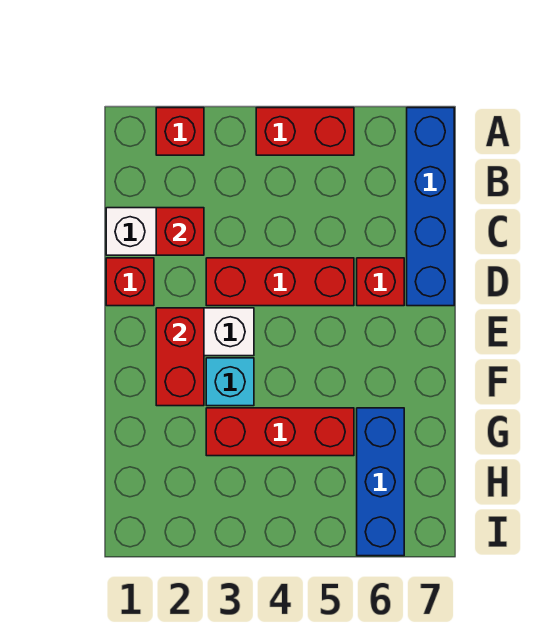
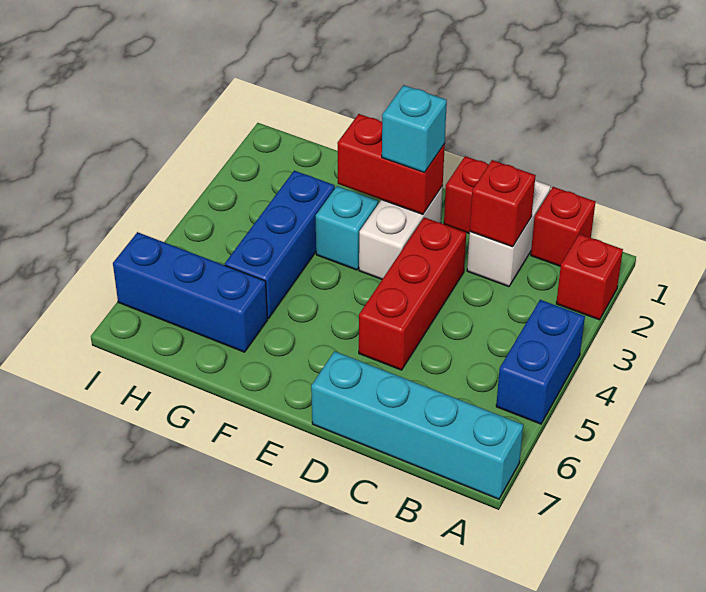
red brick A4:A5 level 1 -> blue brick A4:A5 level 1
blue brick A7:D7 level 1 -> cyan brick A7:D7 level 1
red brick D6 level 1 -> red brick B1 level 1
none -> cyan brick E2 level 3
red brick G3:G5 level 1 -> blue brick G3:G5 level 1

